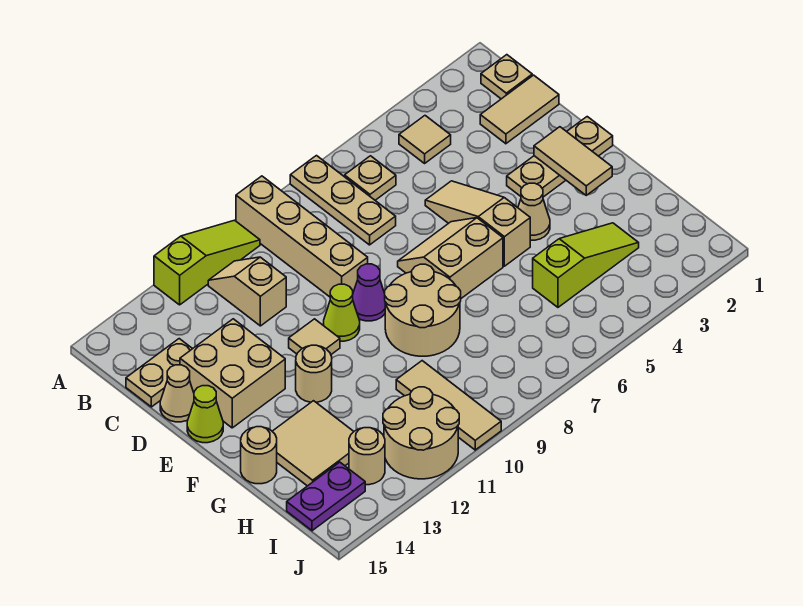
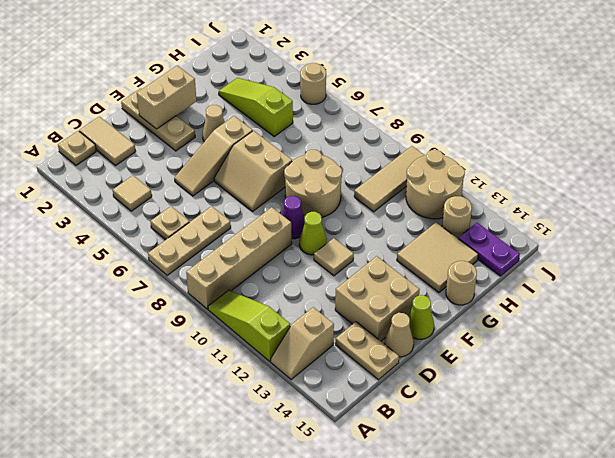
tan slope B11:C11 level 1 top C -> tan slope A13:B13 level 1 top B
tan tile E2:F2 level 2 -> tan brick E2:F2 level 2
tan round brick F12 level 1 -> tan round brick J5 level 1

